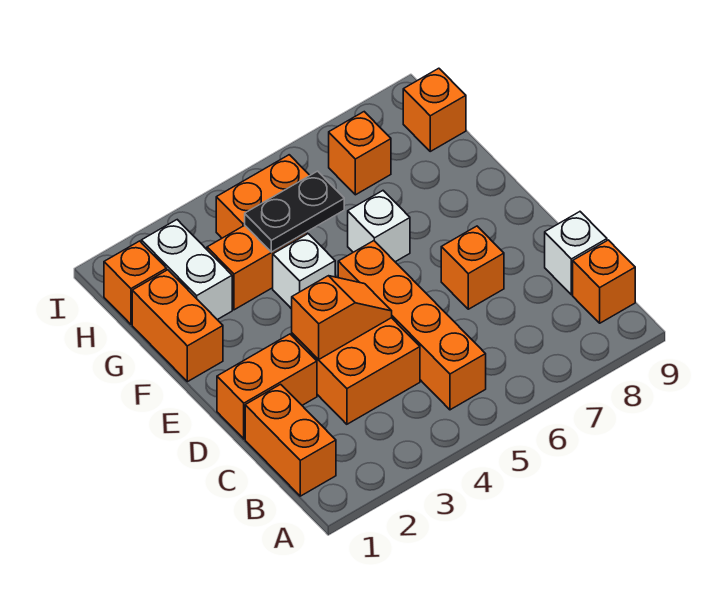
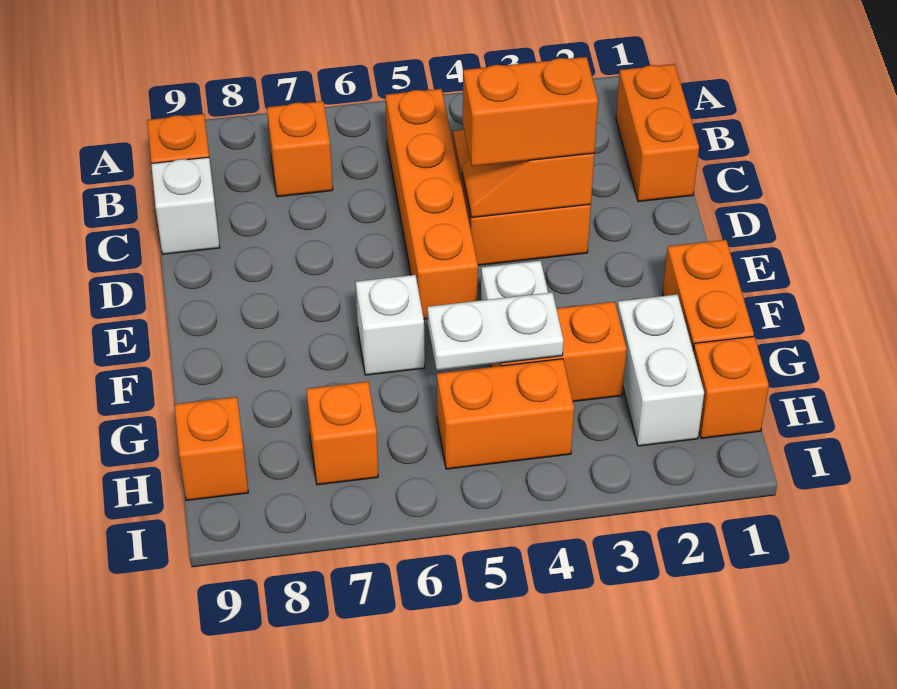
orange brick D1:D2 level 1 -> orange brick D3:D4 level 3
orange brick D7 level 1 -> orange brick B7 level 1
black plate G4:G5 level 2 -> white plate G4:G5 level 2

